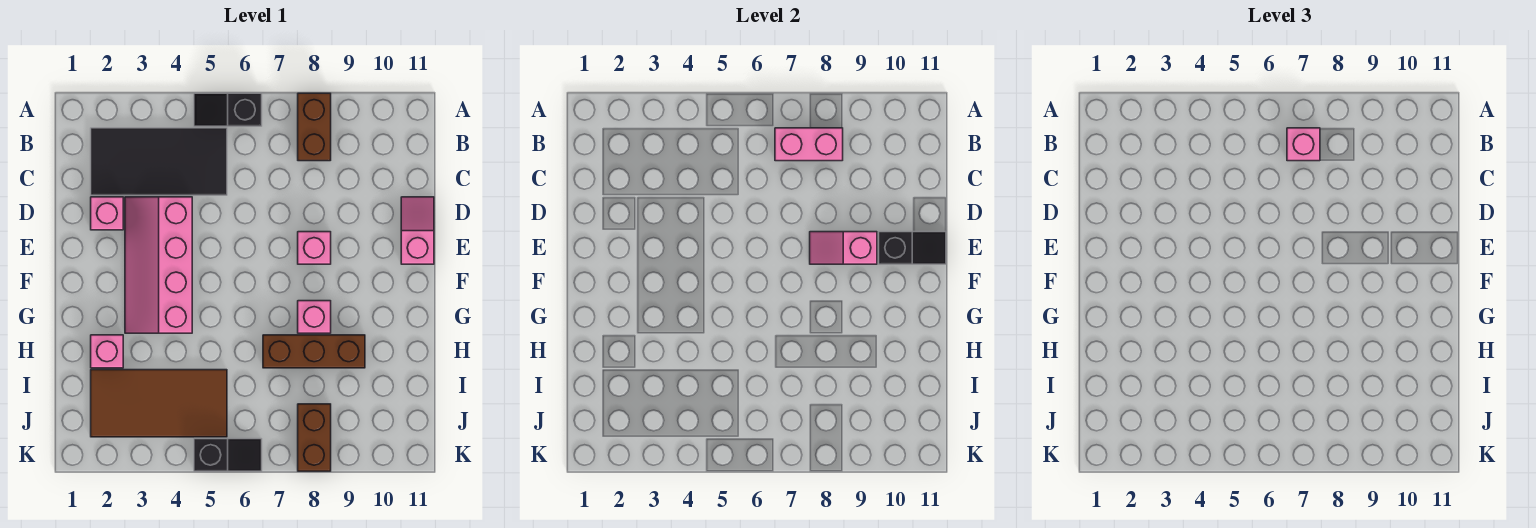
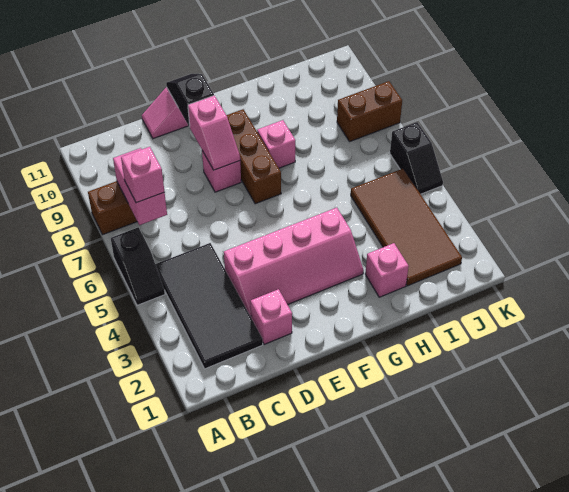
brown brick H7:H9 level 1 -> brown brick F7:F9 level 1
black slope K5:K6 level 1 top 5 -> black slope K5:K6 level 1 top 6

